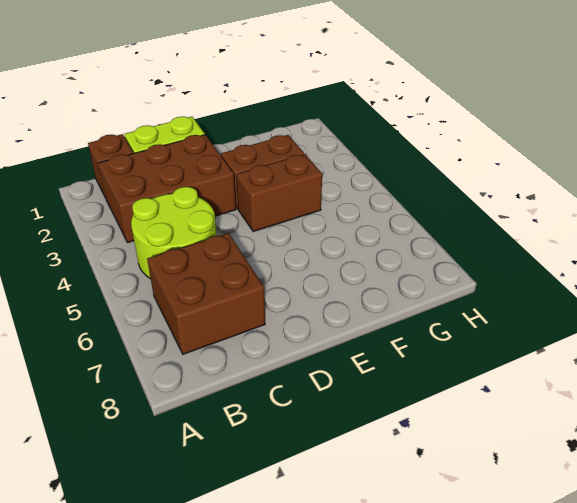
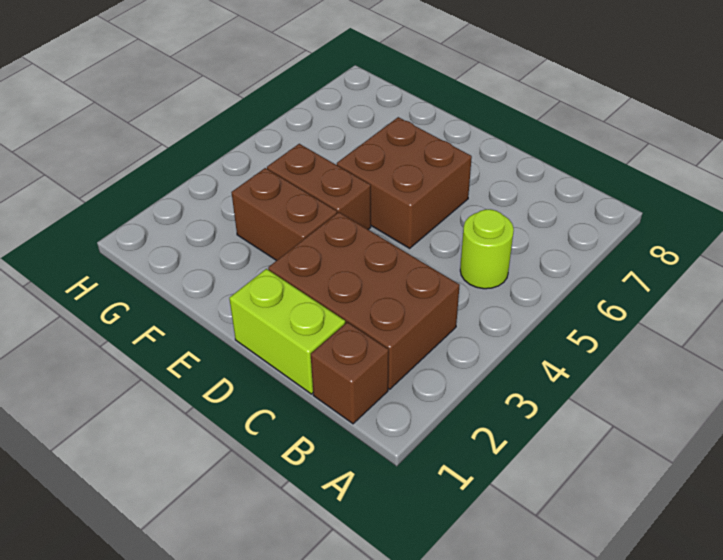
lime round brick B4:C5 level 1 -> lime round brick B5 level 1
brown brick B6:C7 level 1 -> brown brick D5:E6 level 1

